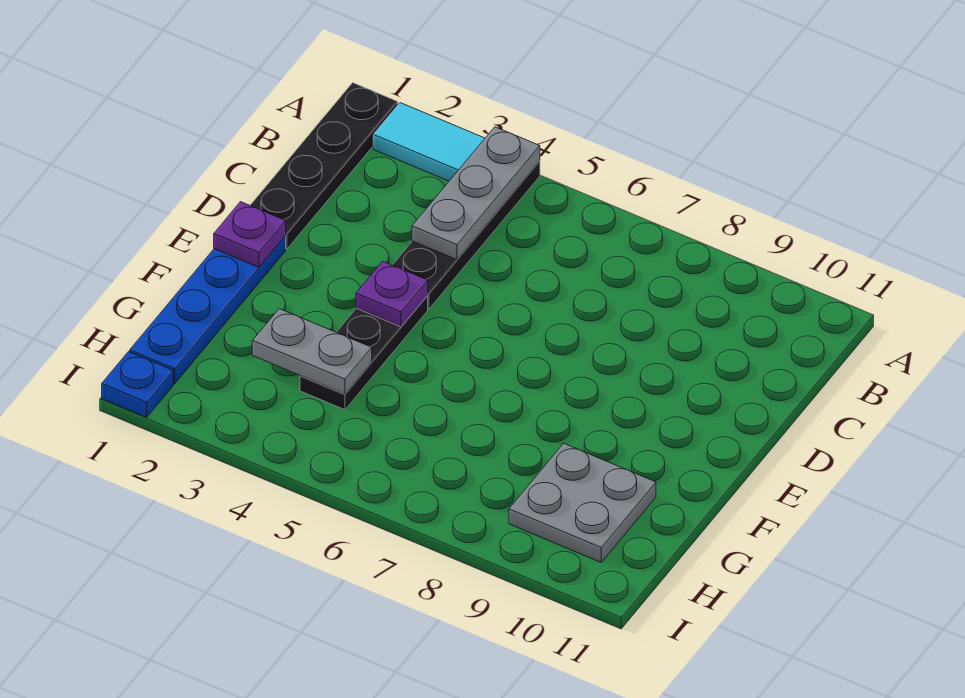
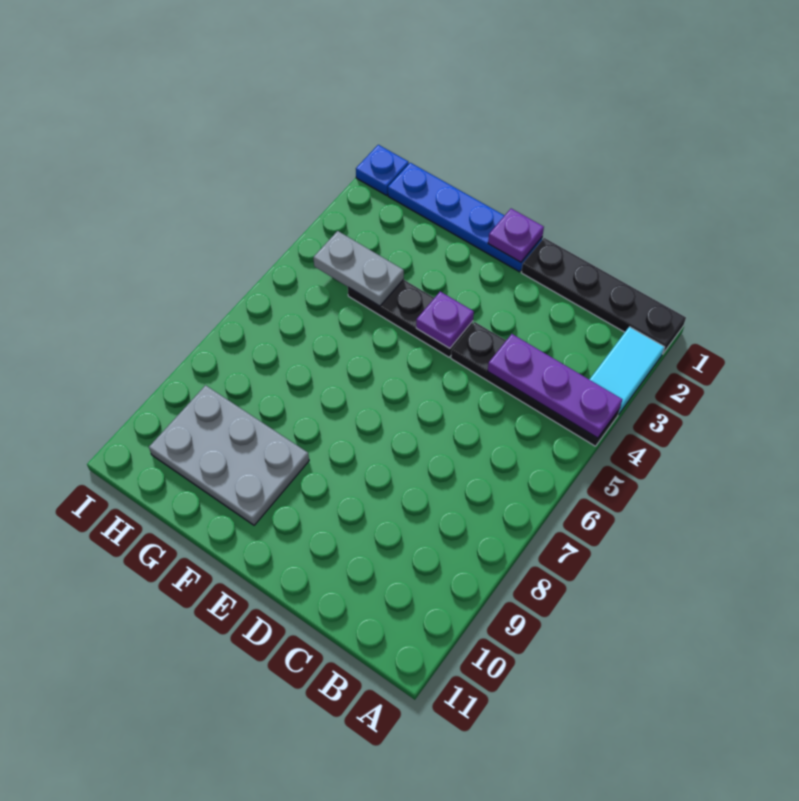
grey plate A4:C4 level 2 -> purple plate A4:C4 level 2
grey plate G3:G4 level 2 -> grey plate G4:H4 level 2
grey plate G9:H10 level 1 -> grey plate F9:H10 level 1

